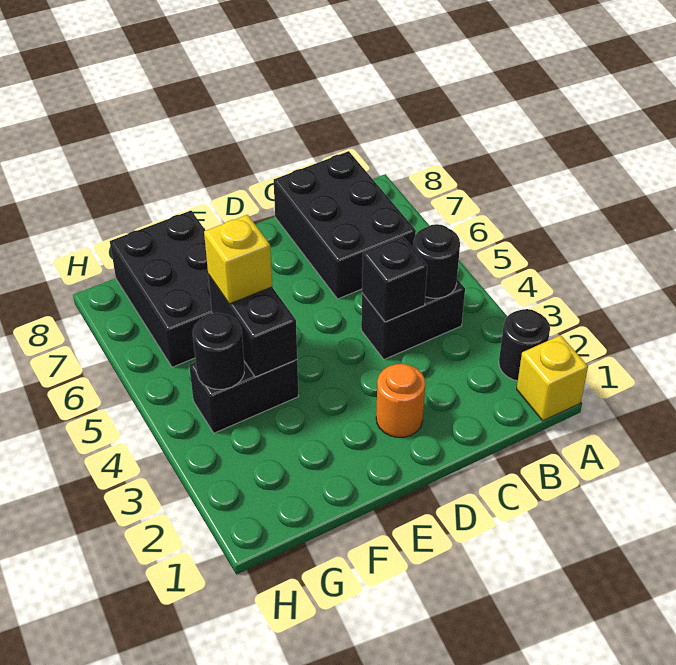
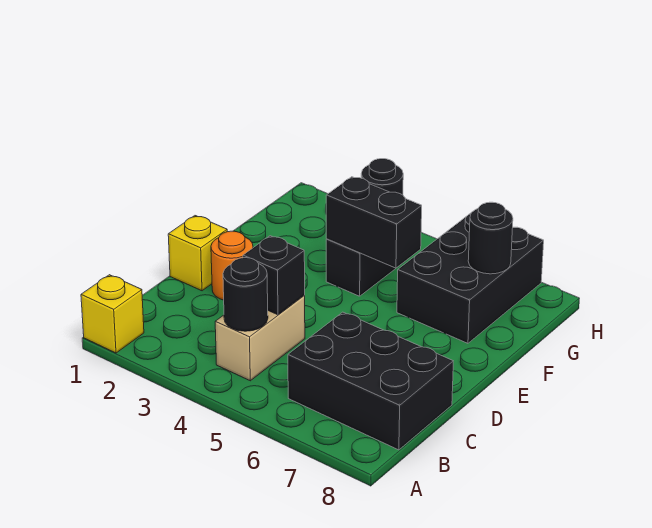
black round brick A2 level 1 -> black round brick G7 level 2
black brick B4:C4 level 1 -> tan brick B4:C4 level 1
yellow brick F5 level 3 -> yellow brick D1 level 1
black brick F6:G8 level 1 -> black brick F6:H7 level 1

